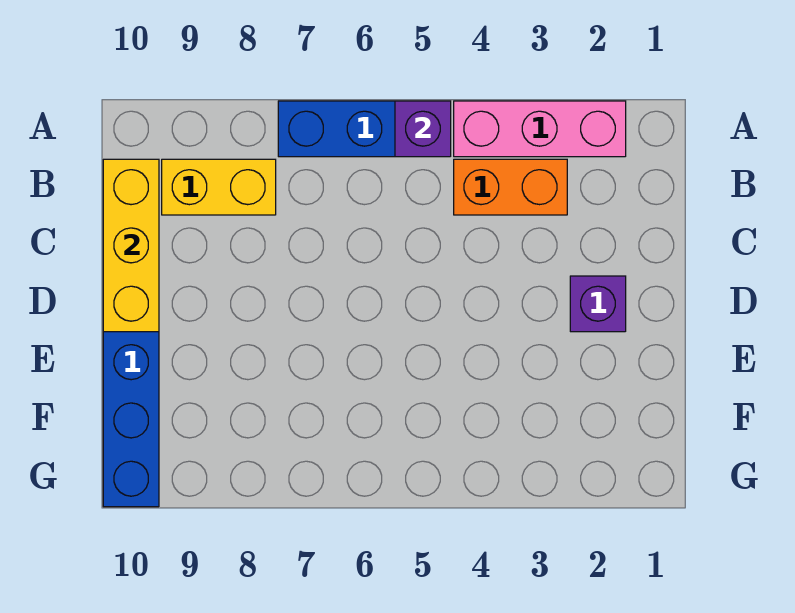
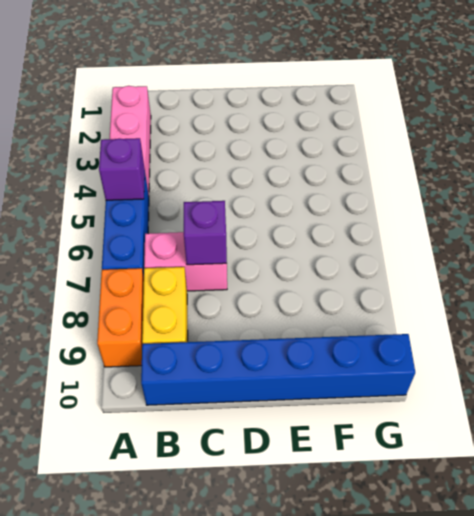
orange brick B3:B4 level 1 -> orange brick A8:A9 level 1
none -> pink brick B7:C7 level 1
yellow brick B10:D10 level 2 -> none
purple brick D2 level 1 -> purple brick C7 level 2

